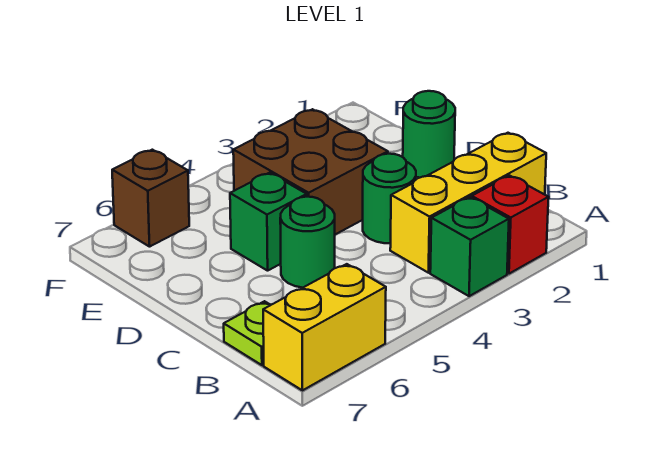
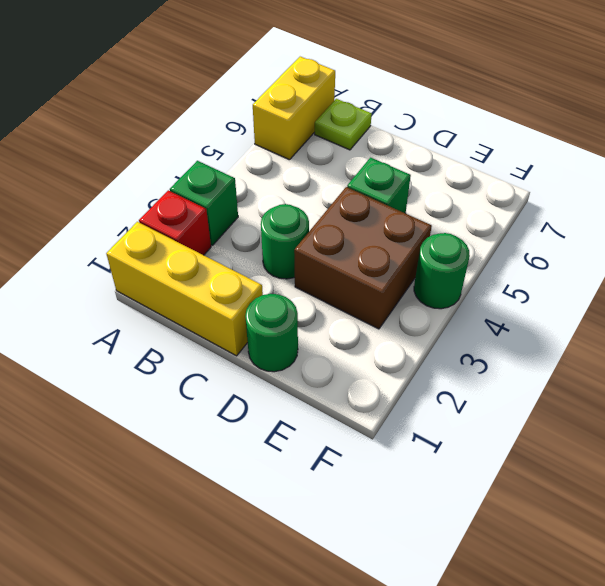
yellow brick B1:B3 level 1 -> yellow brick A1:C1 level 1
green round brick C5 level 1 -> green round brick F4 level 1
brown brick F6 level 1 -> none

